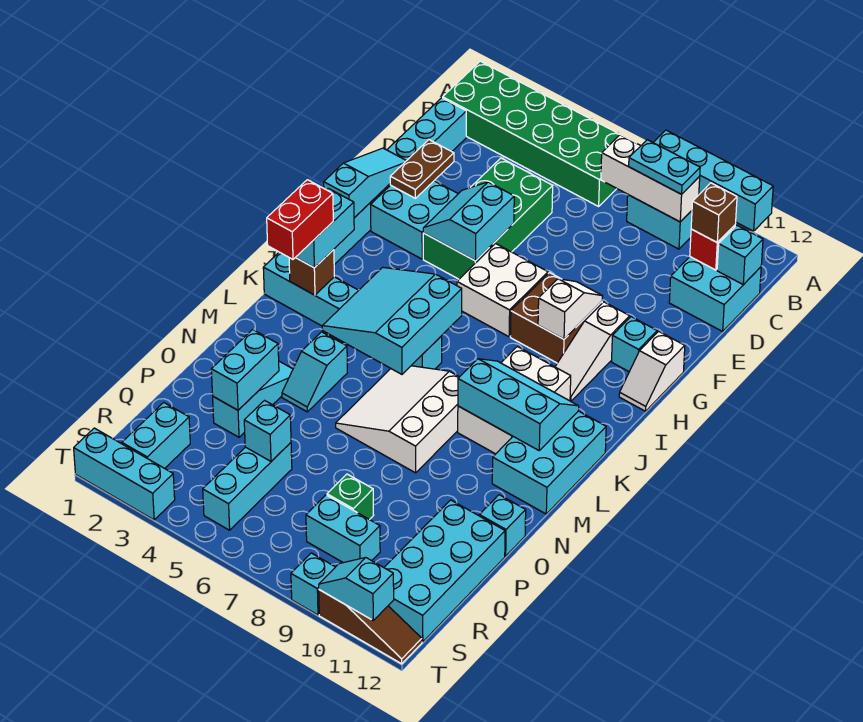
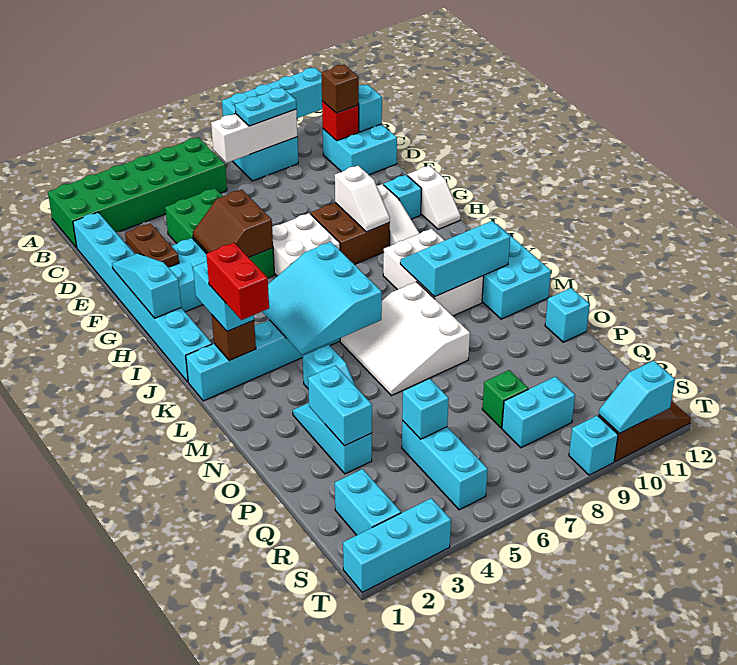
cyan slope F4:G5 level 2 top 5 -> brown slope F4:G5 level 2 top 5
white slope G9:H9 level 2 top H -> white slope G9:H9 level 2 top G
cyan brick P11:S12 level 1 -> none

